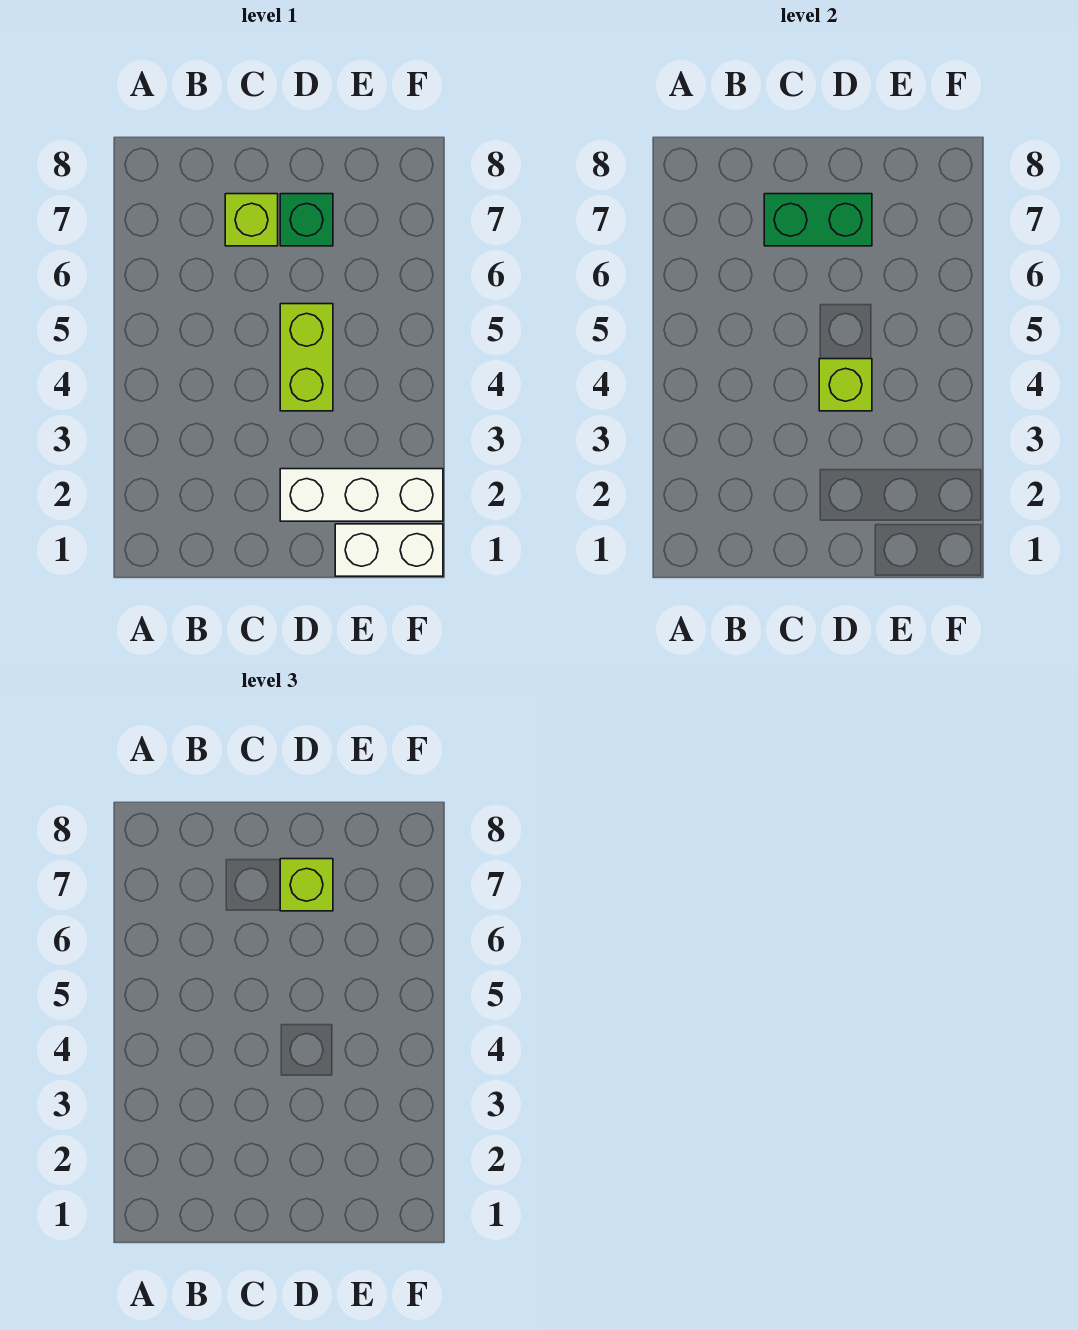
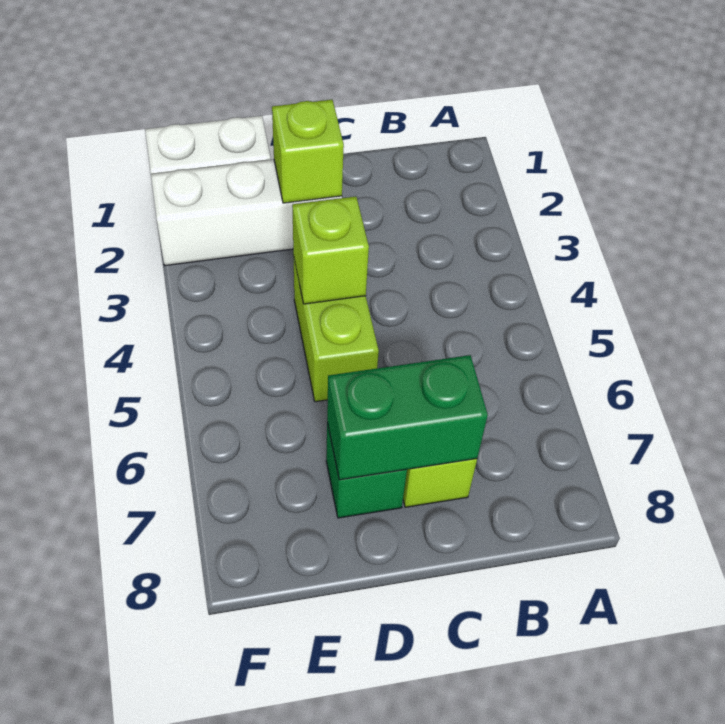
lime brick D7 level 3 -> lime brick D2 level 2

